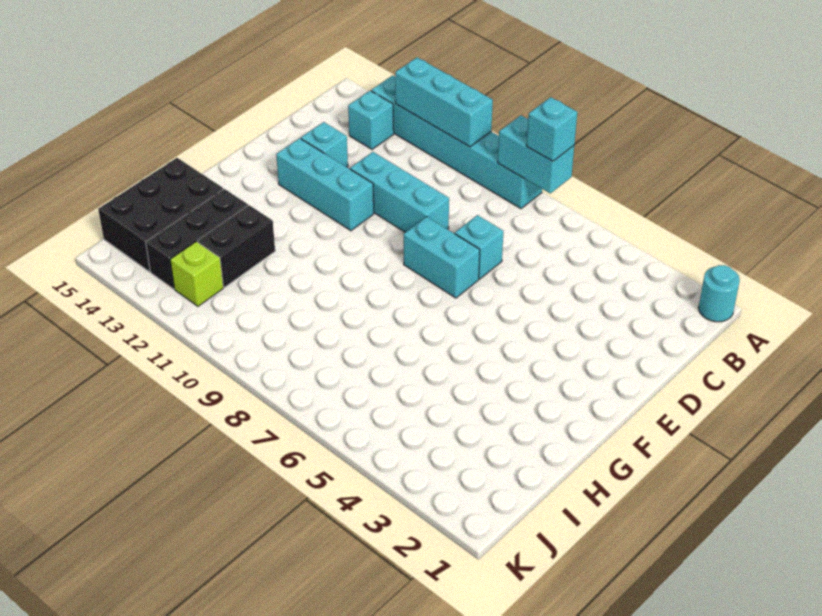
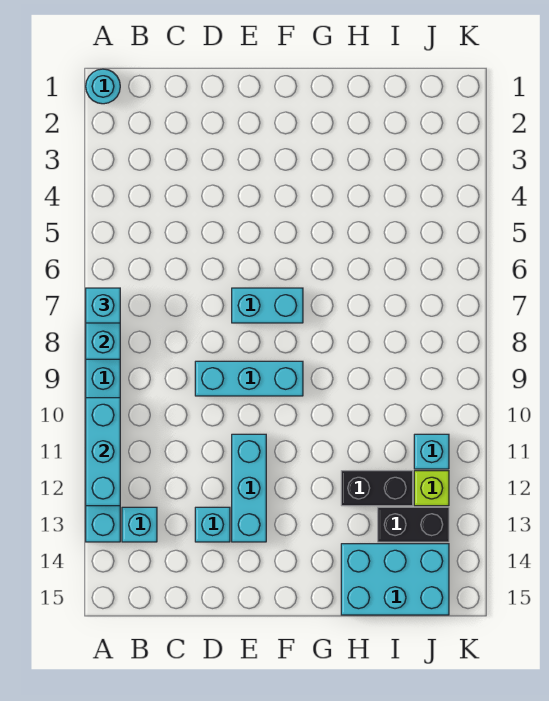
cyan brick D7 level 1 -> cyan brick J11 level 1
cyan brick D9:D11 level 1 -> cyan brick D9:F9 level 1
cyan brick E7:E8 level 1 -> cyan brick E7:F7 level 1
black brick H13:J13 level 1 -> black brick I13:J13 level 1
black brick H14:J15 level 1 -> cyan brick H14:J15 level 1

